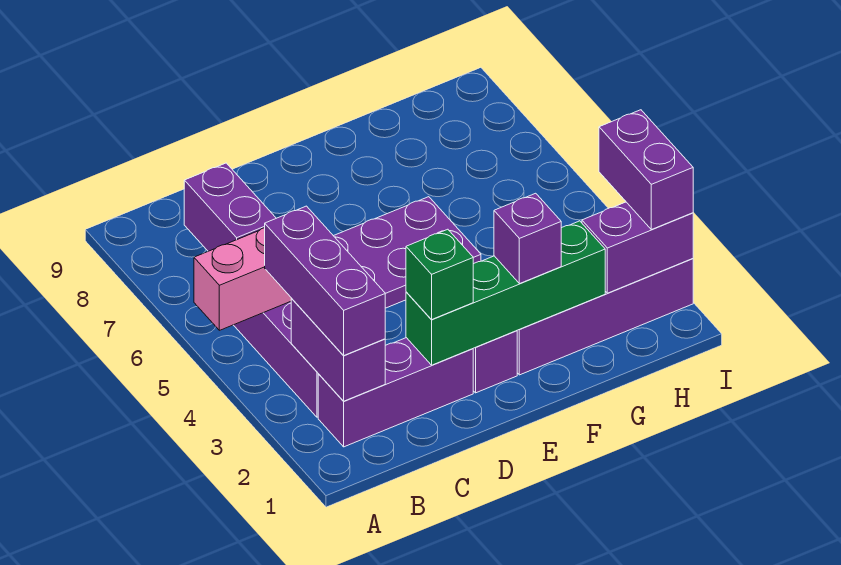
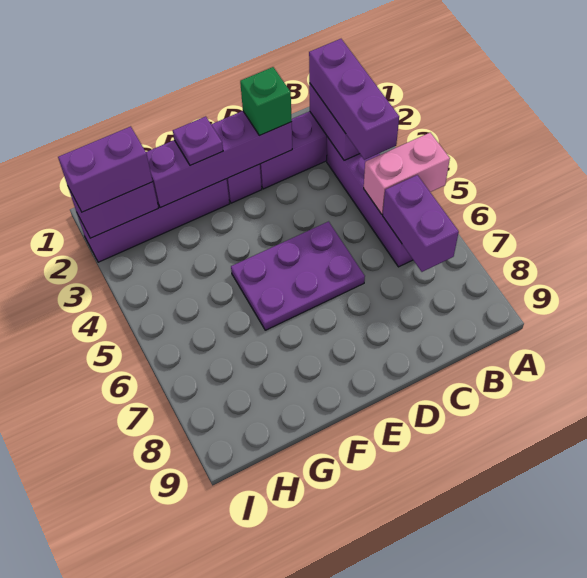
green brick D2:G2 level 2 -> purple brick D2:G2 level 2
purple brick F2 level 3 -> purple plate F2 level 3
purple brick I2:I3 level 3 -> purple brick H2:I2 level 3

